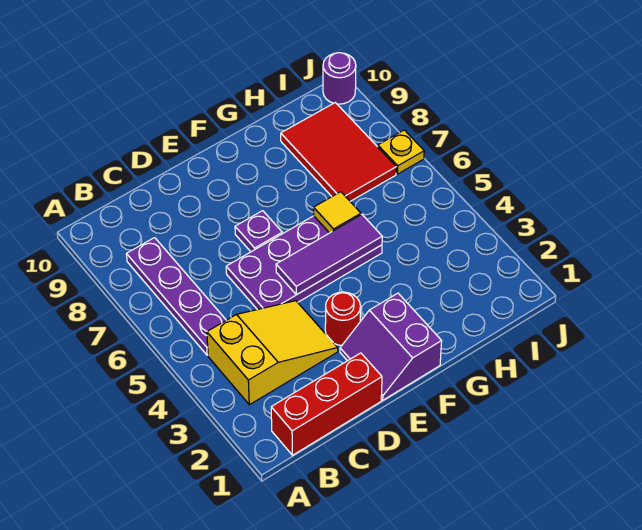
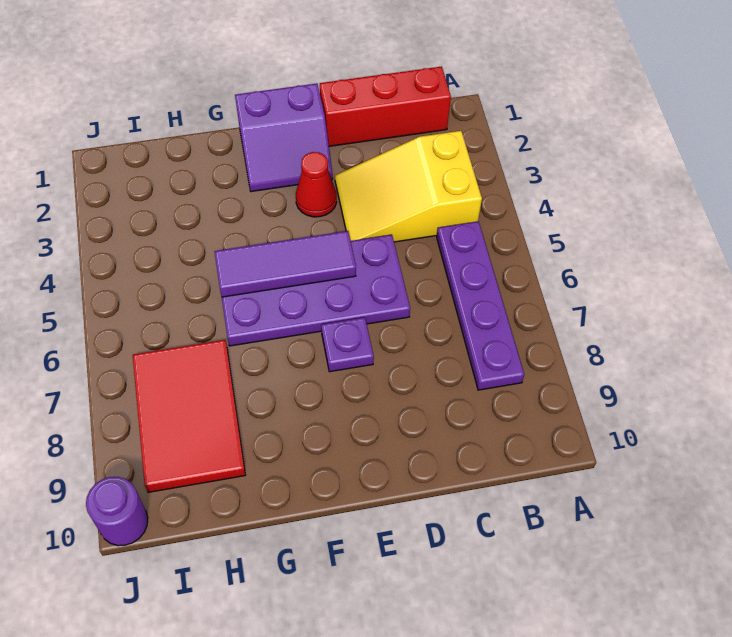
purple slope E1:F2 level 1 top F -> purple slope E1:F2 level 1 top 1
red round brick E3 level 1 -> red cone E3 level 1
yellow tile G6 level 2 -> none
yellow plate J7 level 1 -> none

